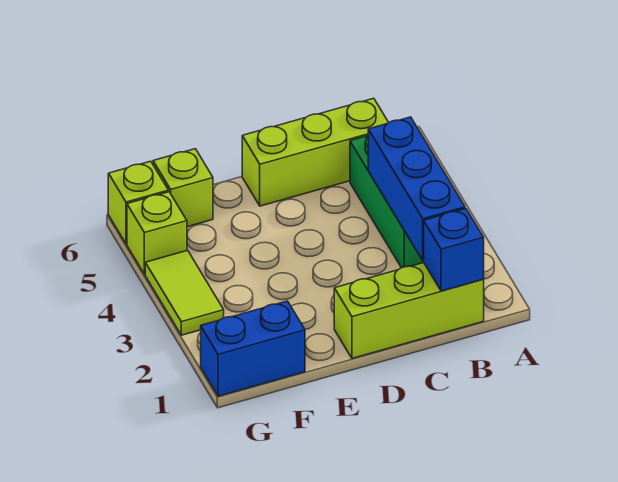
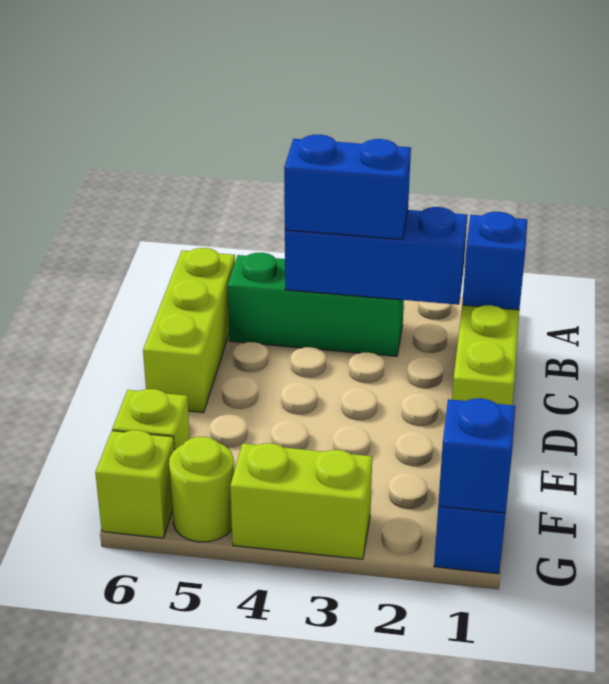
none -> blue brick B3:B4 level 3
none -> blue brick G1 level 2
lime tile G3:G4 level 1 -> lime brick G3:G4 level 1
lime brick G5 level 1 -> lime round brick G5 level 1

